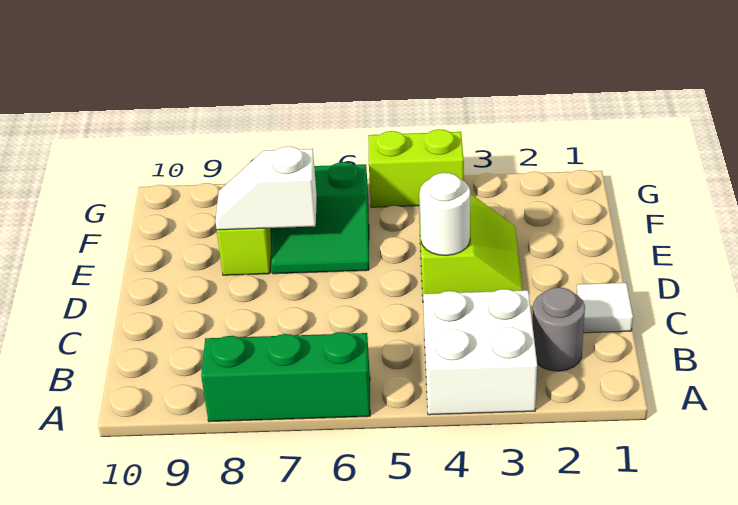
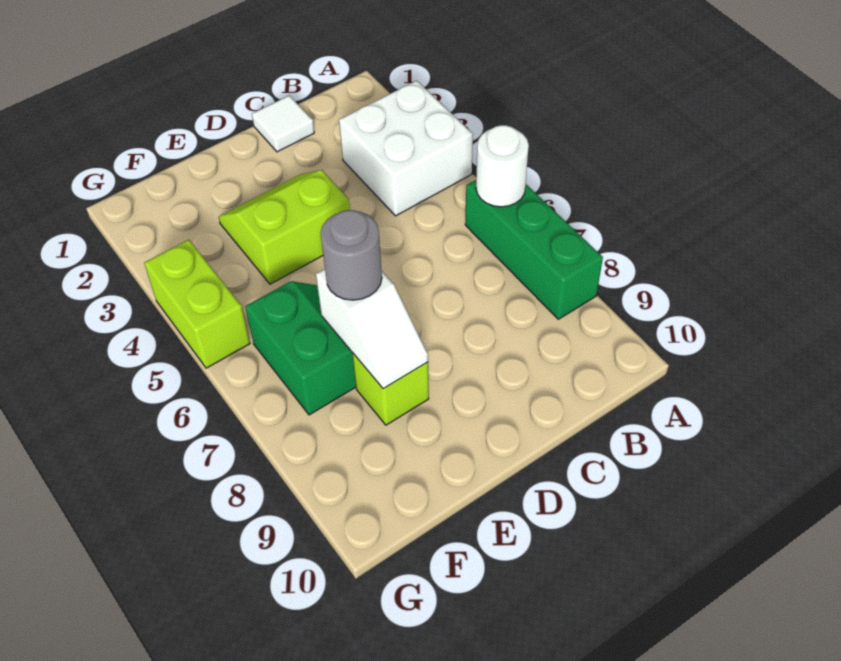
grey round brick B2 level 1 -> grey round brick E7 level 3
white round brick D4 level 2 -> white round brick A6 level 2

